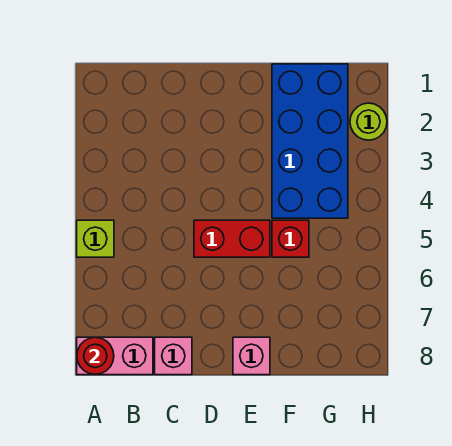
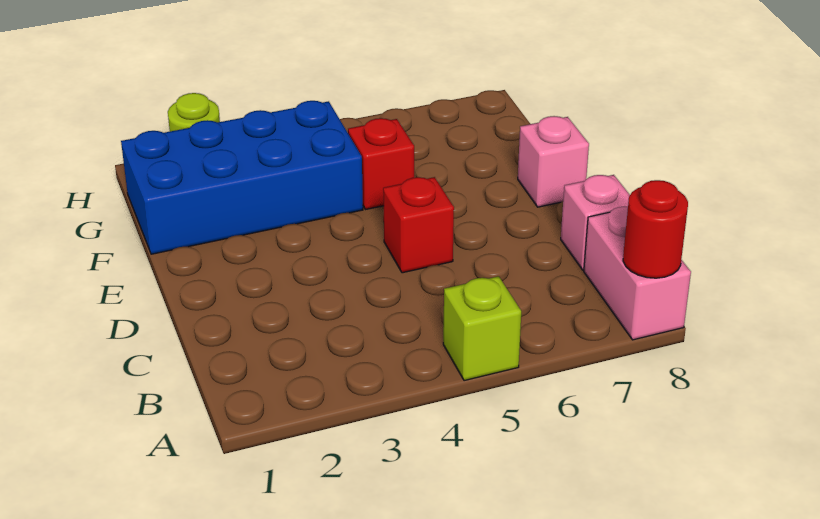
red brick D5:E5 level 1 -> red brick D5 level 1

